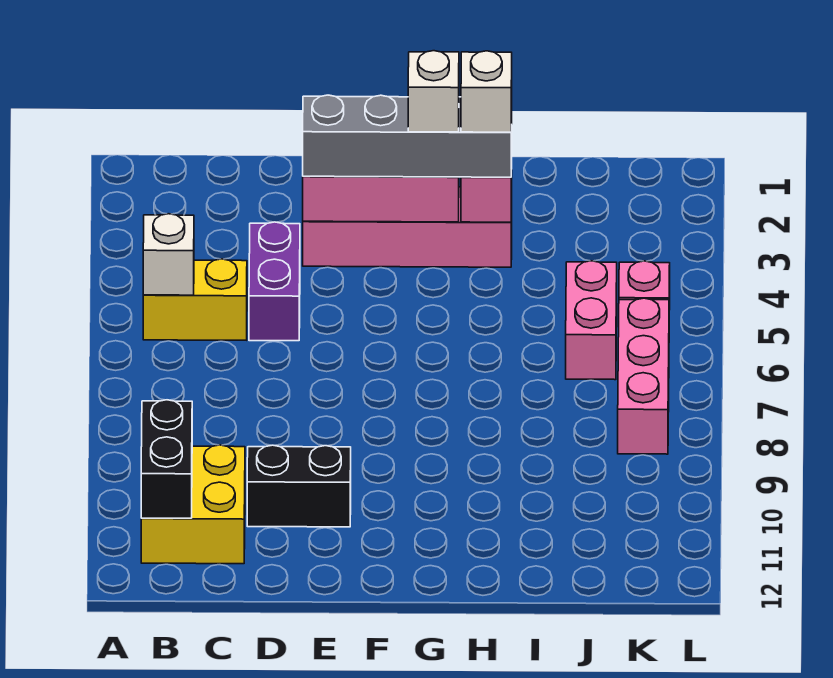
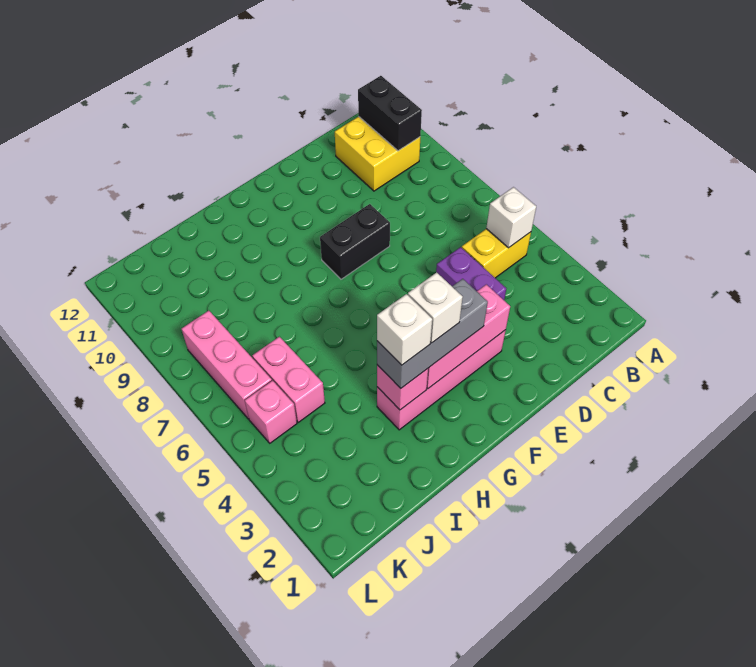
black brick D10:E10 level 1 -> black brick E8:F8 level 1
grey brick E3:H3 level 3 -> grey brick F3:H3 level 3

